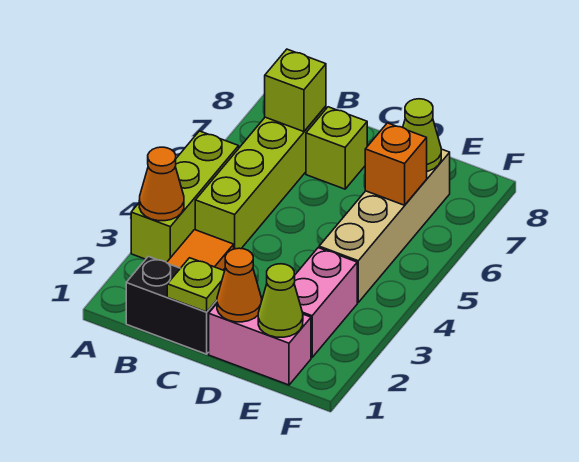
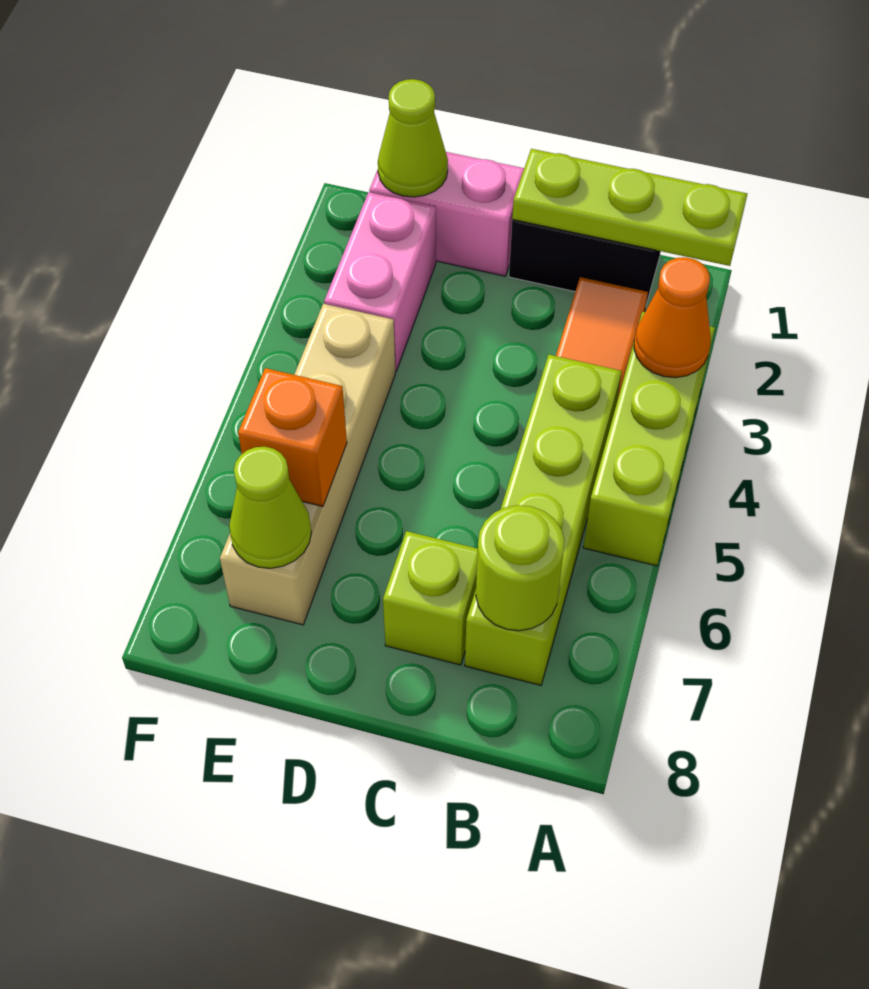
lime brick B7 level 2 -> lime round brick B7 level 2
lime plate C1 level 2 -> lime plate A1:C1 level 2
orange cone D1 level 2 -> none

